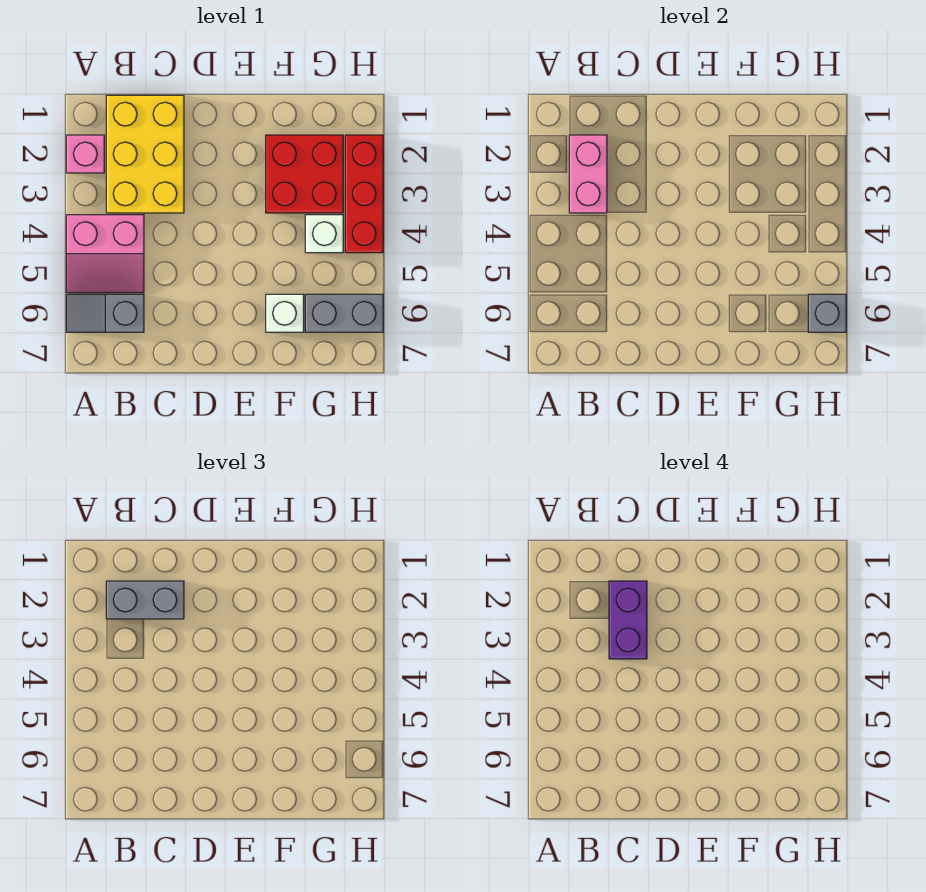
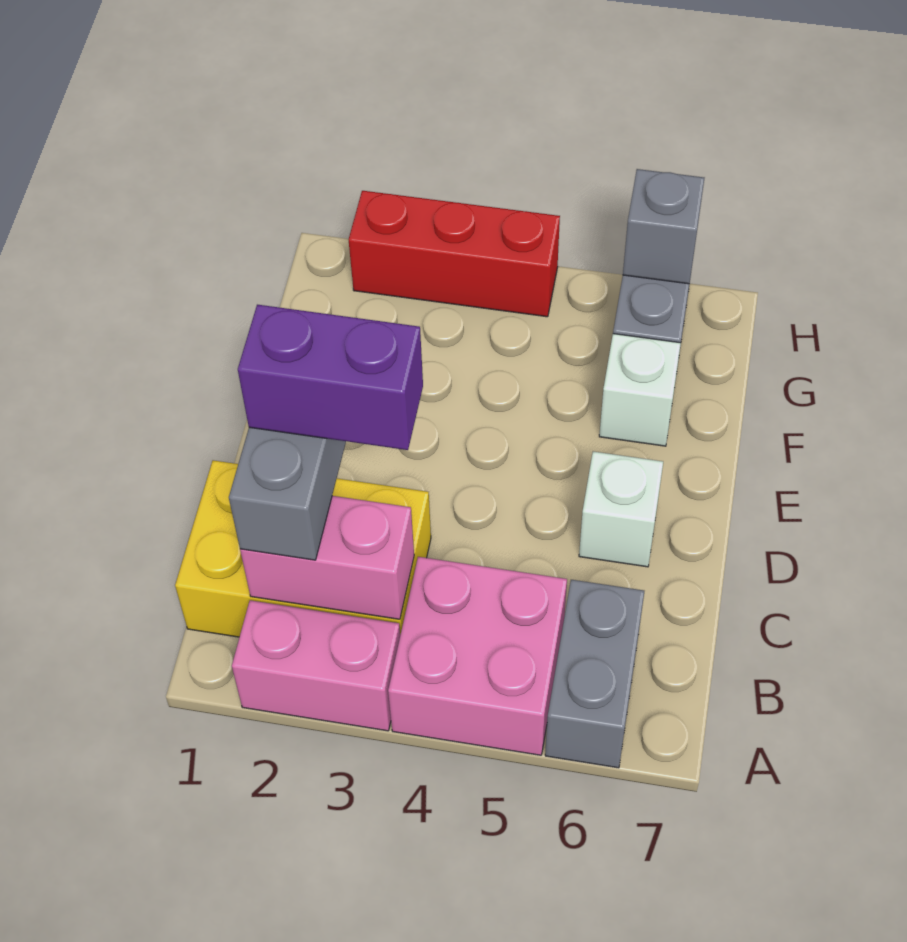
pink brick A2 level 1 -> pink brick A2:A3 level 1
pink slope A4:B5 level 1 top 4 -> pink brick A4:B5 level 1
grey slope A6:B6 level 1 top B -> grey brick A6:B6 level 1
red brick F2:G3 level 1 -> none
white brick G4 level 1 -> white brick D6 level 1

